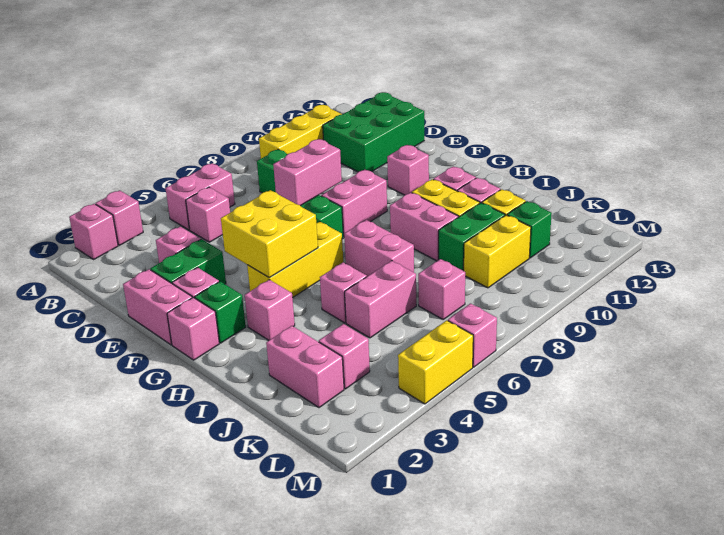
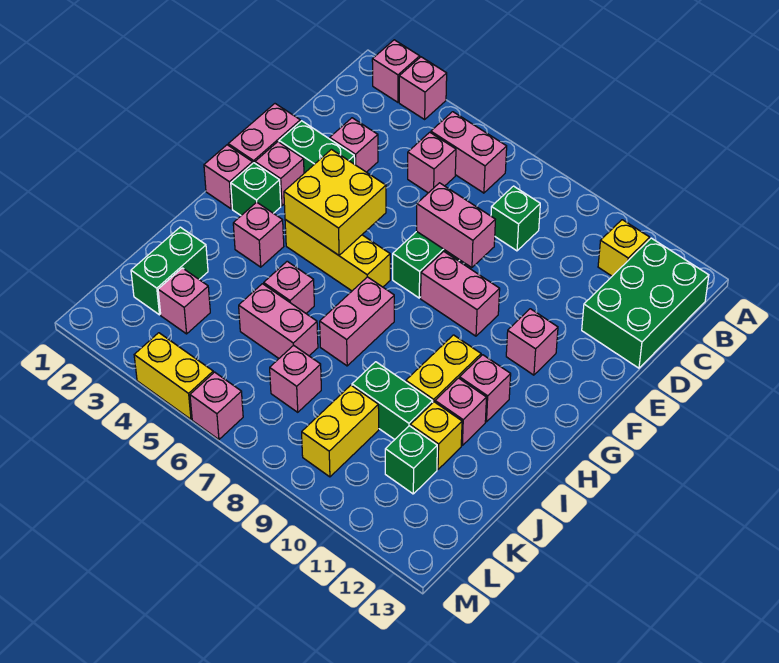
yellow brick B9:B11 level 1 -> yellow brick B11 level 1
green brick C11:D13 level 1 -> green brick B12:D13 level 1
pink brick H9:I9 level 1 -> none
pink brick J2:K2 level 1 -> green brick J2:K2 level 1
yellow brick K9:K10 level 1 -> yellow brick K9:L9 level 1

